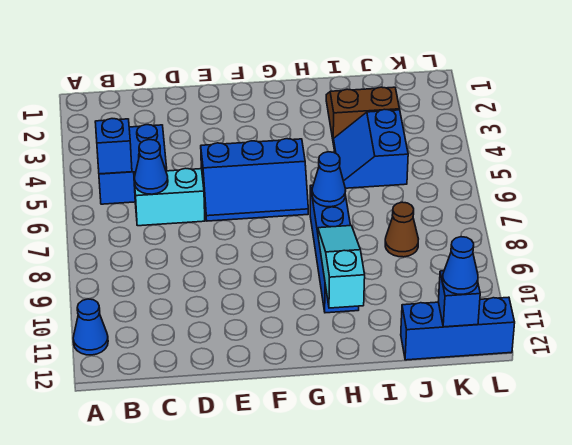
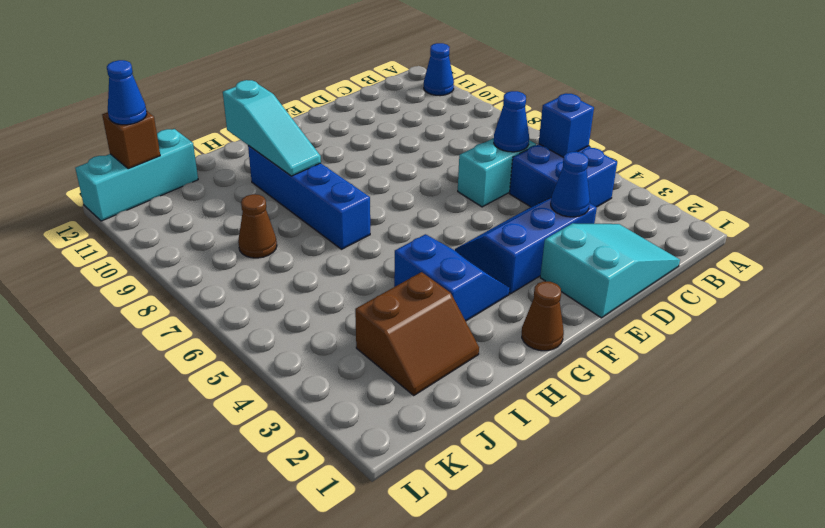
none -> cyan slope C1:E2 level 1 top E
blue slope E5:G6 level 1 top 5 -> blue slope D3:F4 level 1 top 3
none -> brown cone G1 level 1
blue cone H7 level 2 -> blue cone D3 level 2
blue slope I4:J5 level 1 top J -> blue slope G3:H4 level 1 top H
blue brick J12:L12 level 1 -> cyan brick J12:L12 level 1
blue brick K12 level 2 -> brown brick K12 level 2

